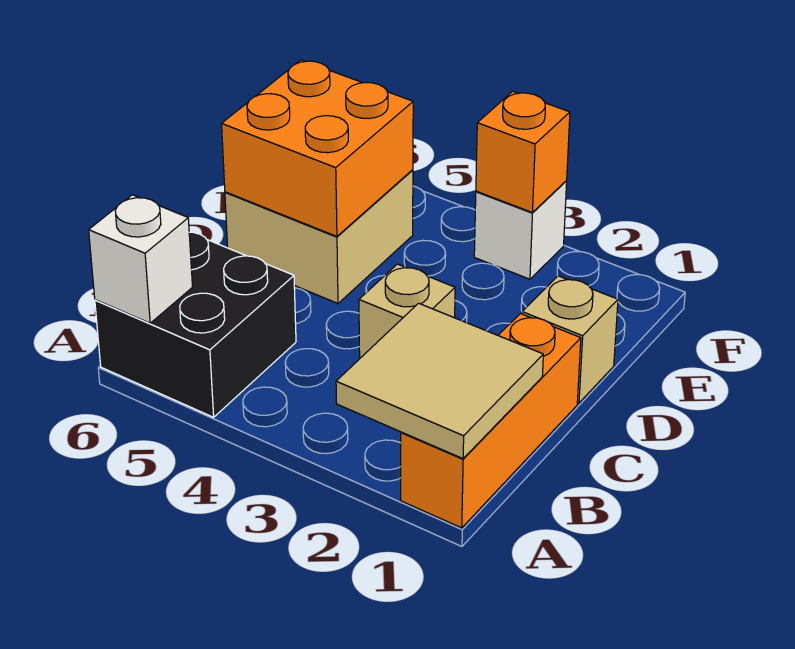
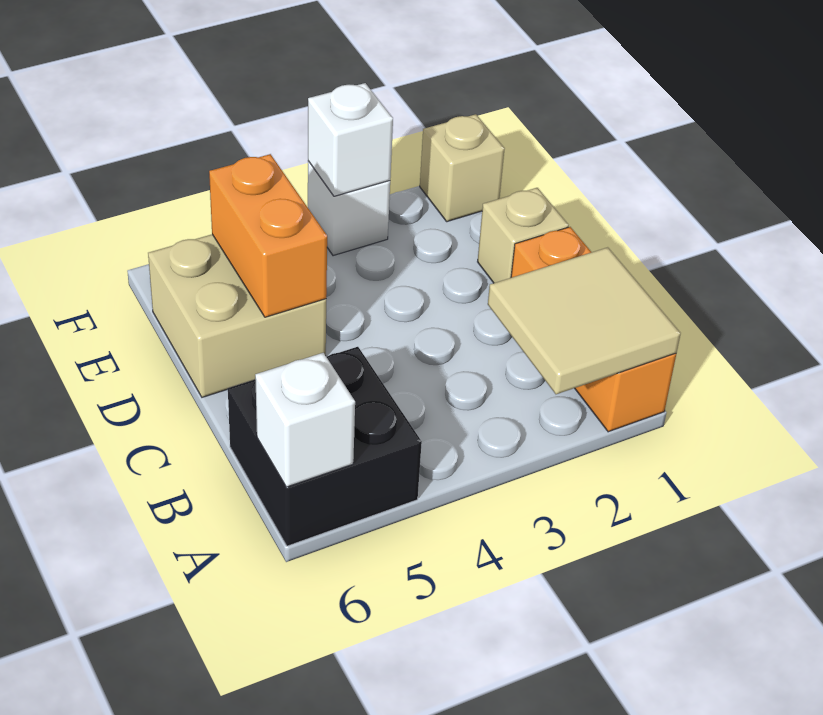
tan brick C3 level 1 -> tan brick F1 level 1
orange brick D5:E6 level 2 -> orange brick D5:E5 level 2
orange brick F3 level 2 -> white brick F3 level 2

